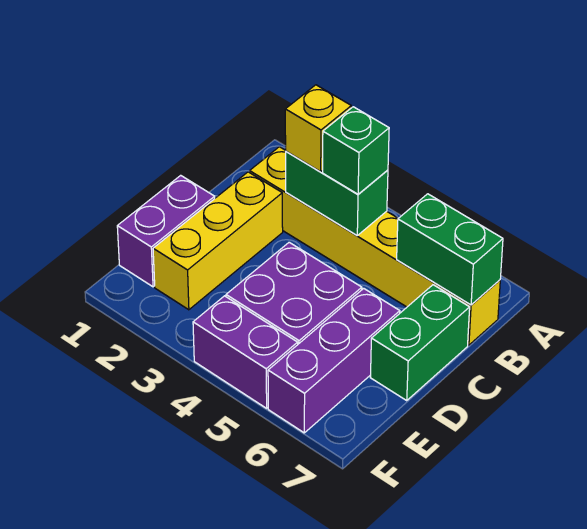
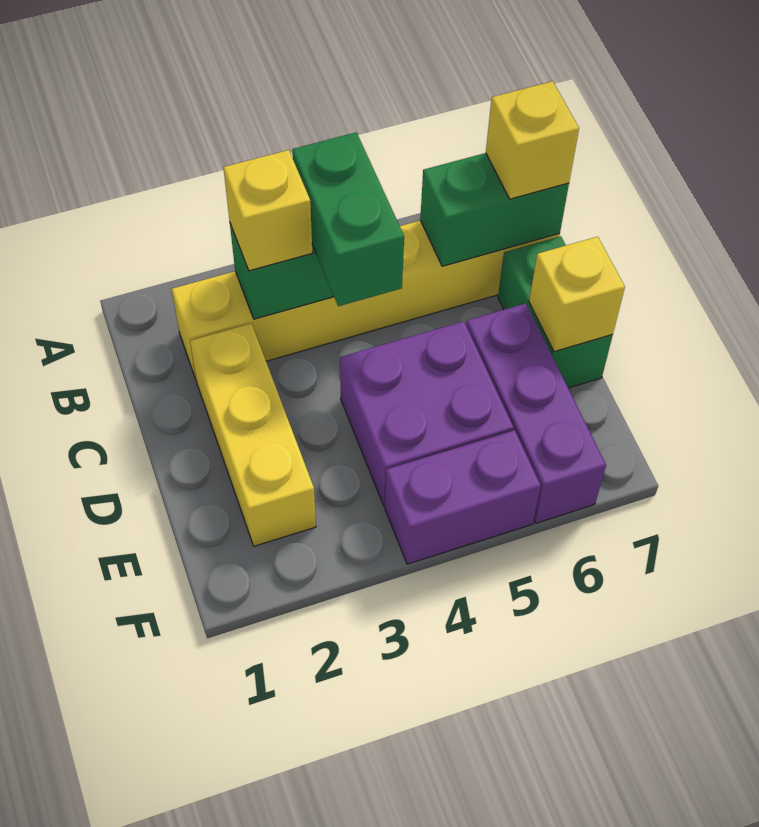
green brick B4 level 3 -> green brick B4:C4 level 3
none -> yellow brick B7 level 3
purple brick D1:E1 level 1 -> none
none -> yellow brick D7 level 2

